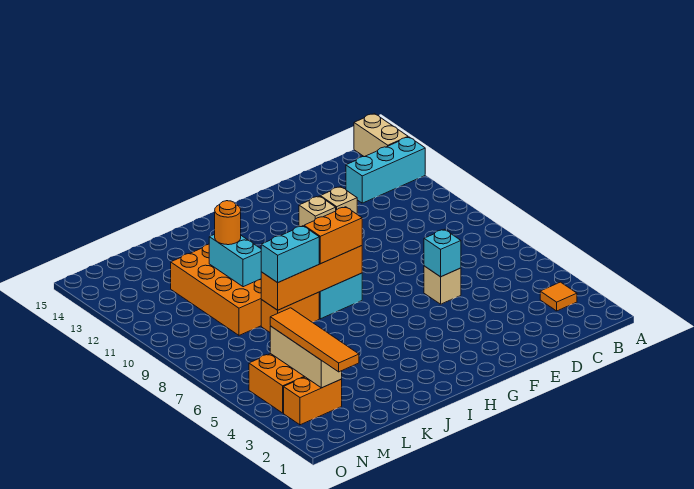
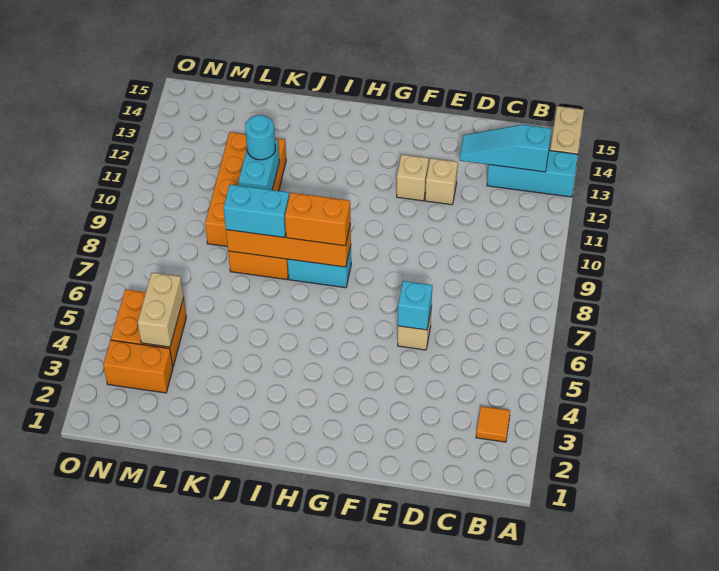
none -> cyan slope B13:D13 level 2 top B
orange round brick K11 level 3 -> cyan round brick K11 level 3
orange tile M2:M5 level 3 -> none
tan brick M3:M5 level 2 -> tan brick M4:M5 level 2

